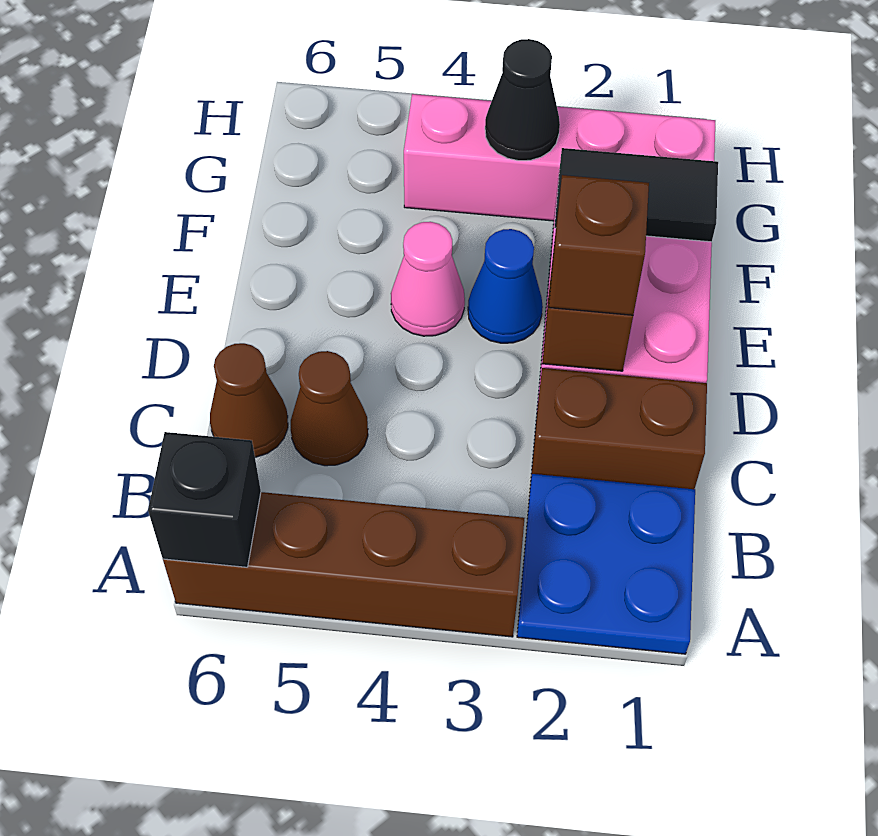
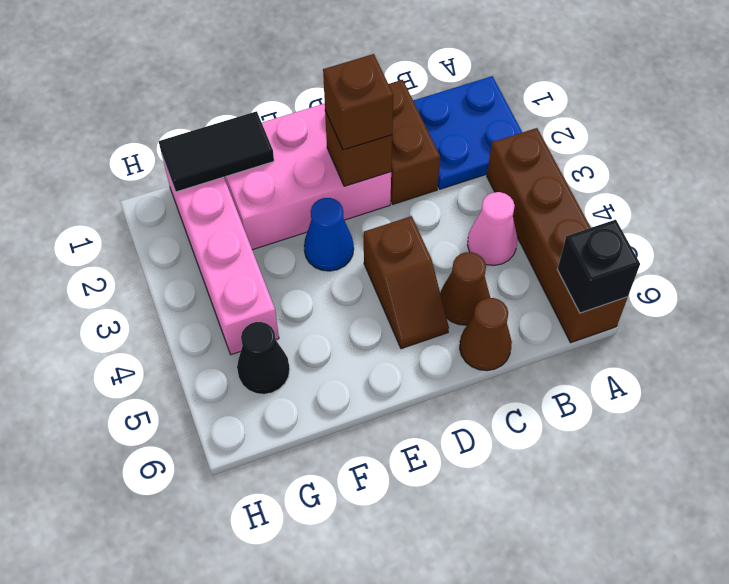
none -> brown slope D4:D5 level 1 top 4
pink cone E4 level 1 -> pink cone B4 level 1
black tile F1:F2 level 2 -> black tile F1:G1 level 2
black cone G3 level 2 -> black cone G5 level 1

